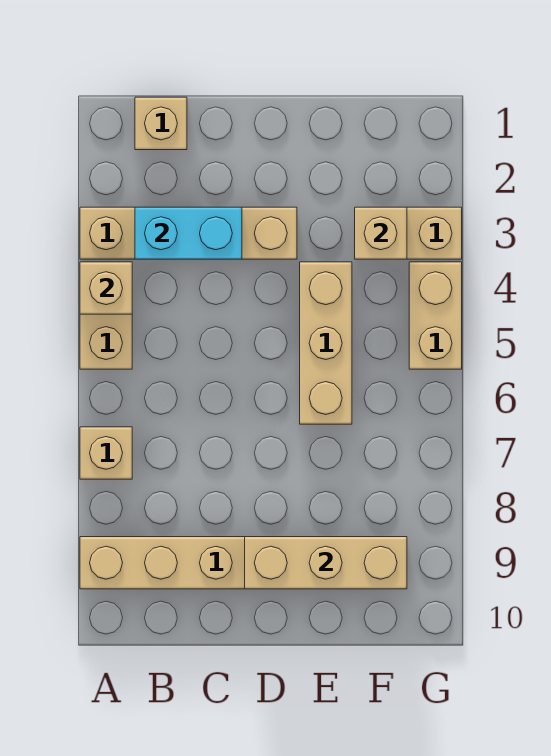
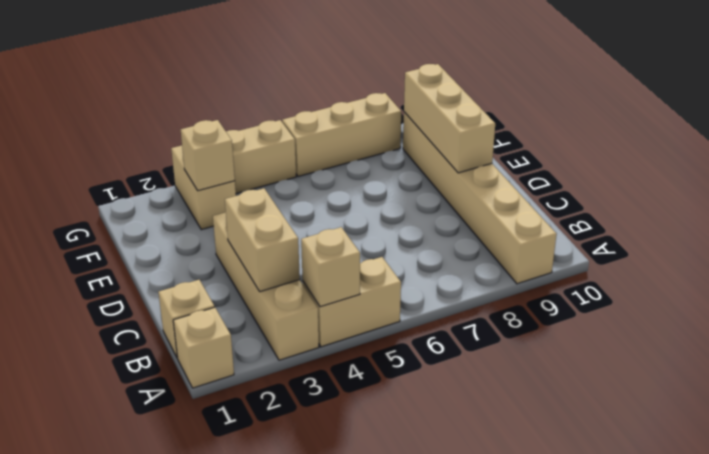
tan brick A7 level 1 -> tan brick A1 level 1
cyan brick B3:C3 level 2 -> tan brick B3:C3 level 2
tan brick E4:E6 level 1 -> tan brick G6:G8 level 1

